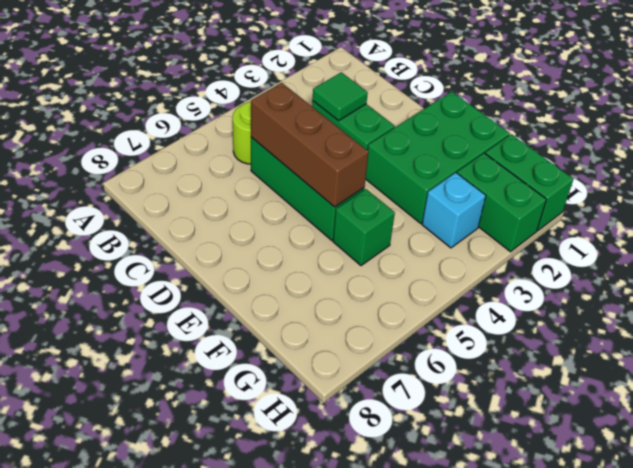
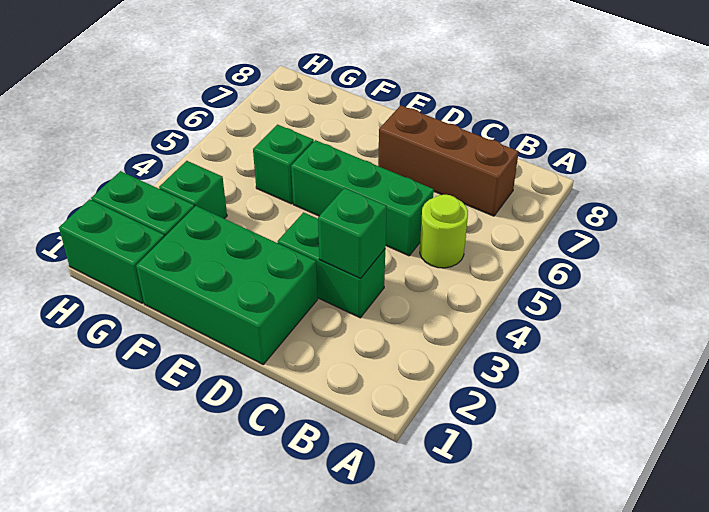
green tile C3 level 2 -> green brick C3 level 2
brown brick C5:E5 level 2 -> brown brick B7:D7 level 1
green brick E1:F3 level 1 -> green brick D1:F2 level 1
cyan brick G3 level 1 -> green brick G3 level 1

